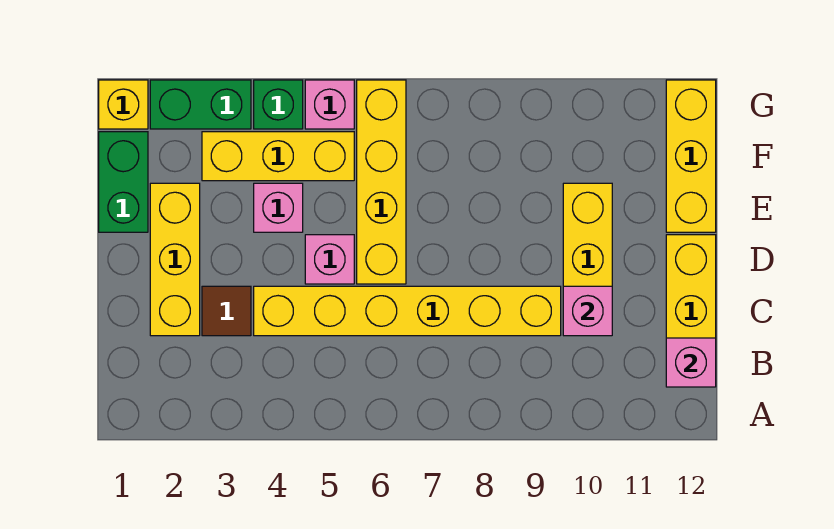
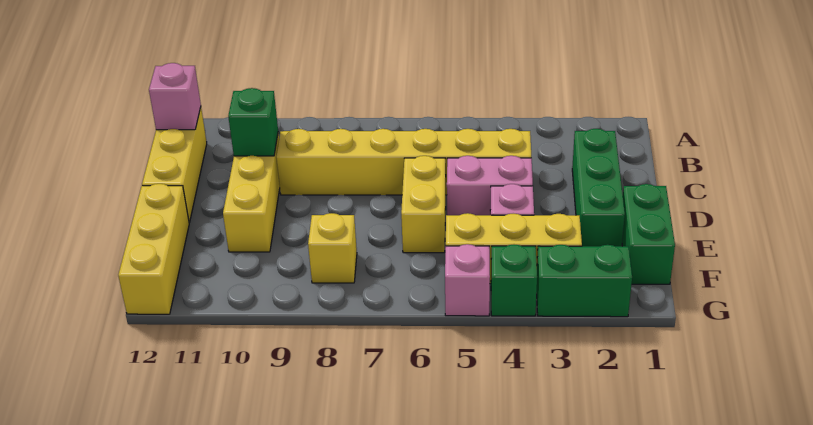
yellow brick C2:E2 level 1 -> green brick C2:E2 level 1
brown tile C3 level 1 -> none
pink brick C10 level 2 -> green brick C10 level 2
pink brick D5 level 1 -> pink brick D4:D5 level 1
yellow brick D6:G6 level 1 -> yellow brick D6:E6 level 1
yellow brick G1 level 1 -> yellow brick F8 level 1

